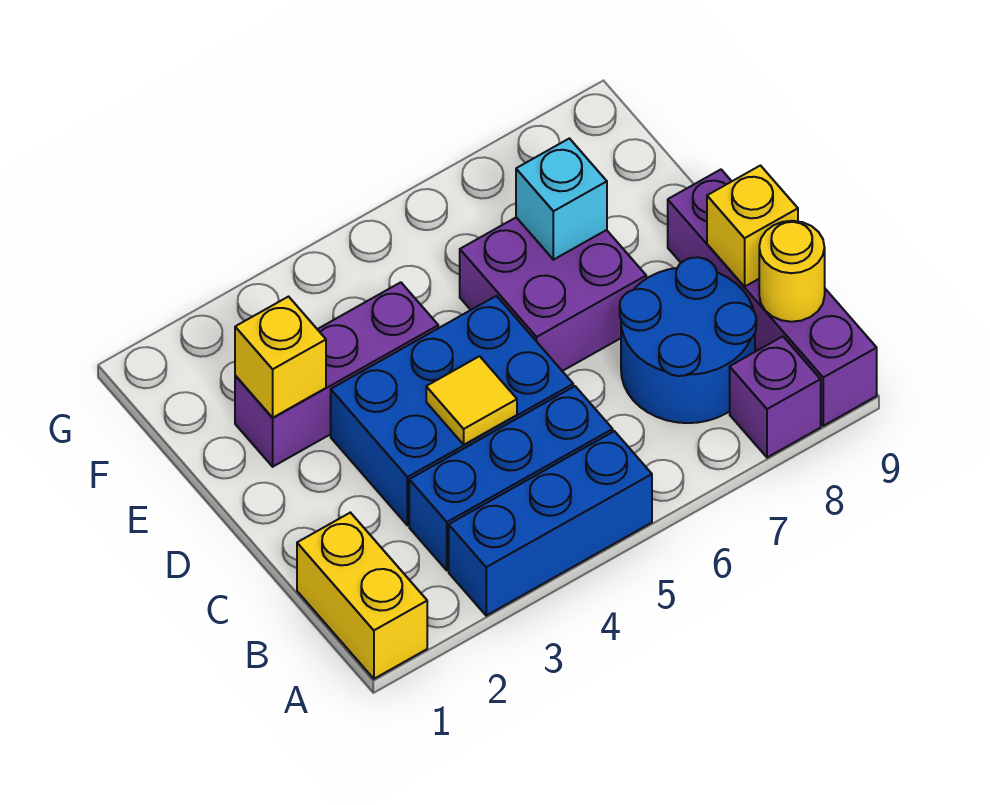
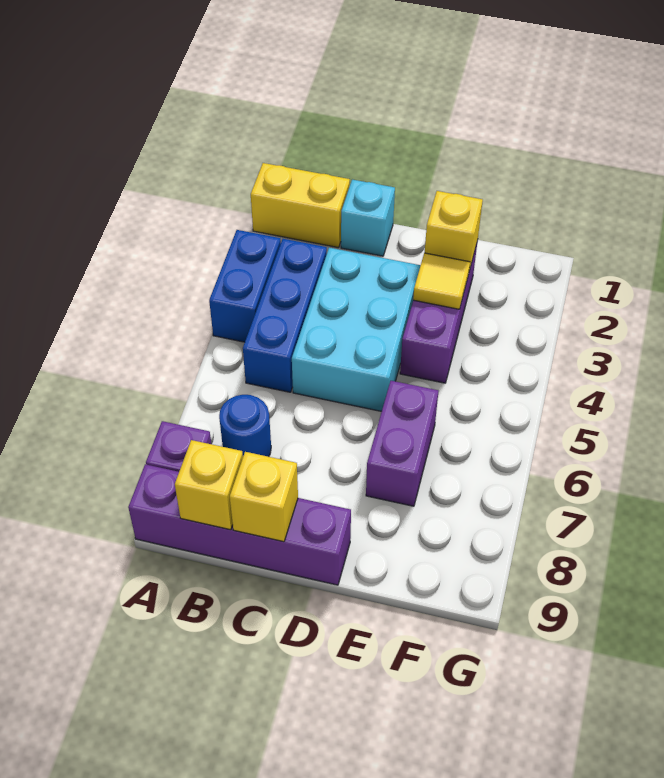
blue brick A3:A5 level 1 -> blue brick A3:A4 level 1
blue round brick B7:C8 level 1 -> blue round brick B7 level 1
yellow round brick B9 level 2 -> yellow brick B9 level 2
blue brick C3:D5 level 1 -> cyan brick C3:D5 level 1
yellow tile C4 level 2 -> yellow tile E3 level 2
purple brick D6:E7 level 1 -> purple brick E6:E7 level 1
cyan brick E7 level 2 -> cyan brick C1 level 1

